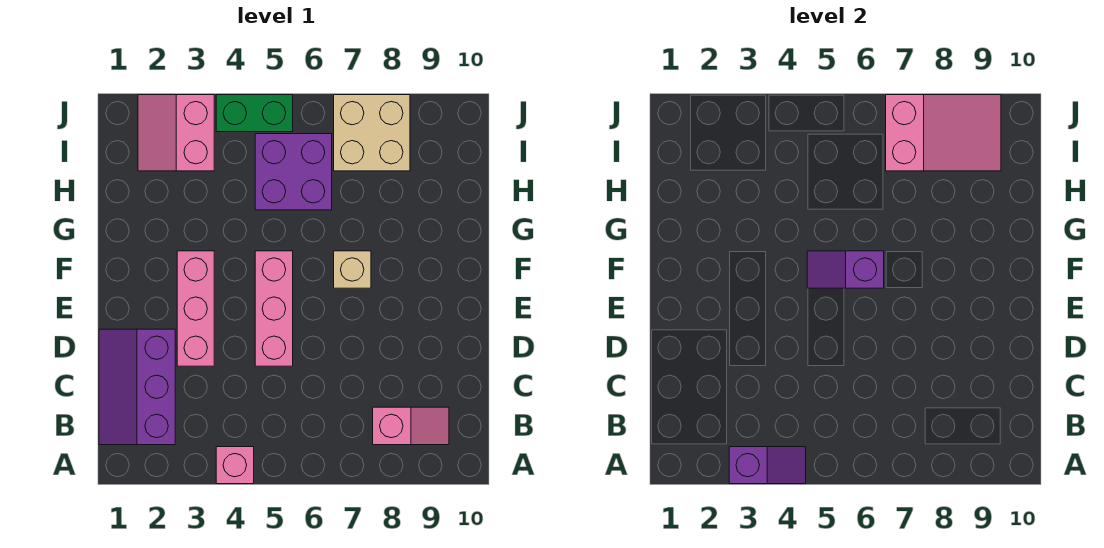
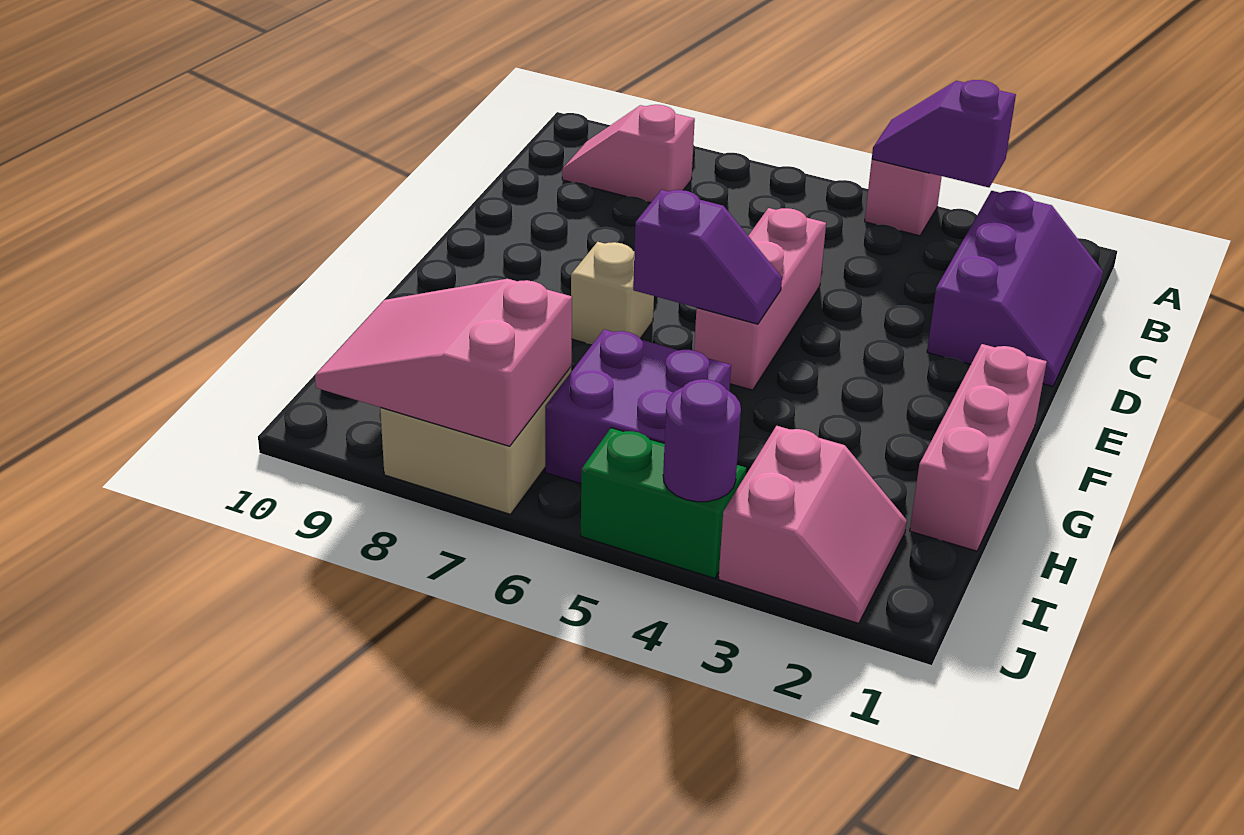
pink brick D3:F3 level 1 -> pink brick F1:H1 level 1
none -> purple round brick J4 level 2

